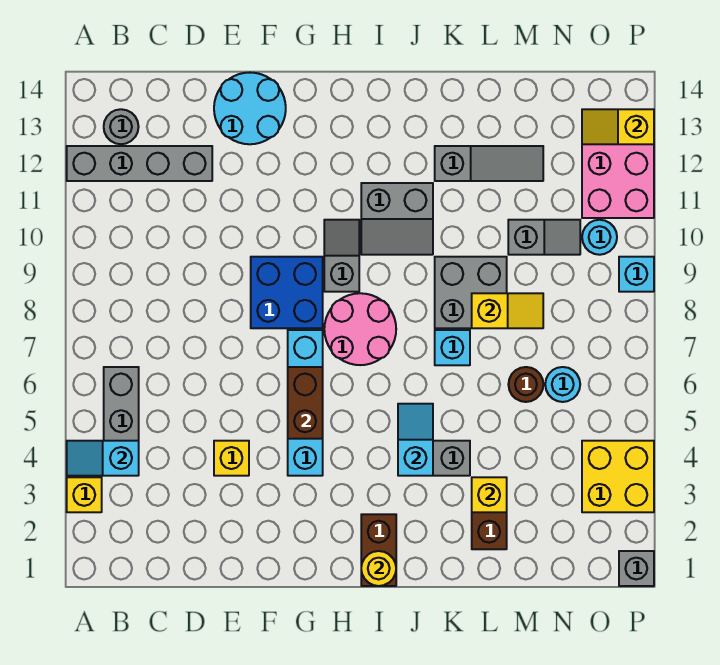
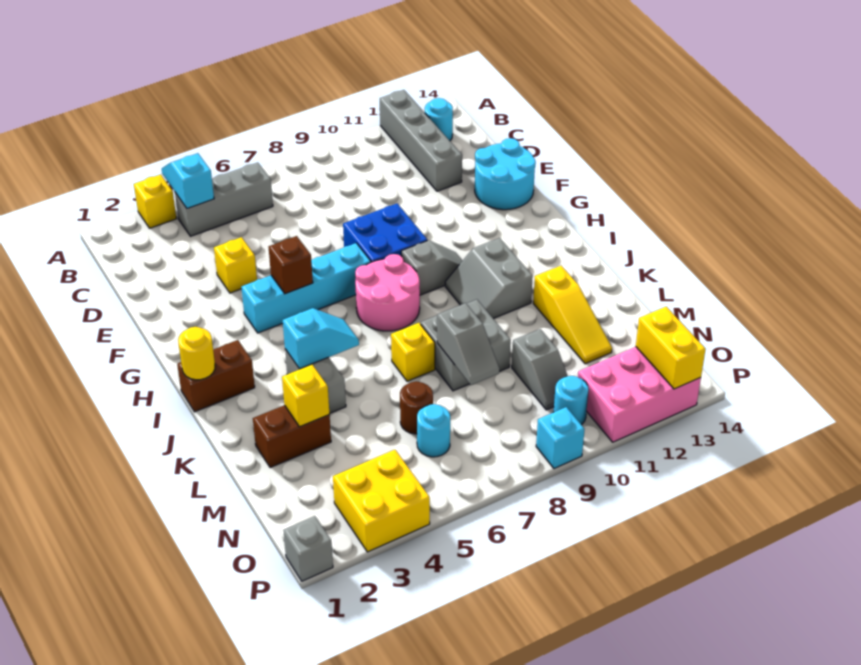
grey round brick B13 level 1 -> cyan round brick B13 level 1
brown brick G5:G6 level 2 -> brown brick G5 level 2
cyan brick K7 level 1 -> yellow brick K7 level 1
grey slope K12:M12 level 1 top K -> yellow slope K12:M12 level 1 top K
yellow slope L8:M8 level 2 top L -> grey slope L8:M8 level 2 top L
yellow slope O13:P13 level 2 top P -> yellow brick O13:P13 level 2

